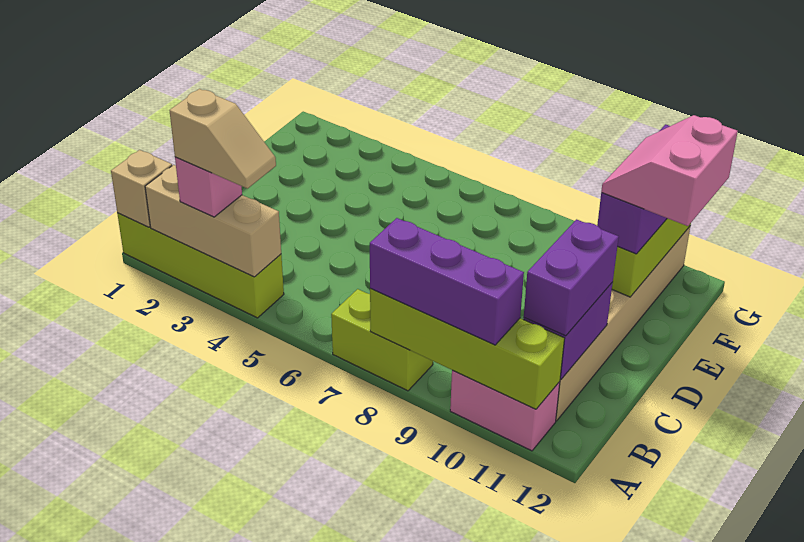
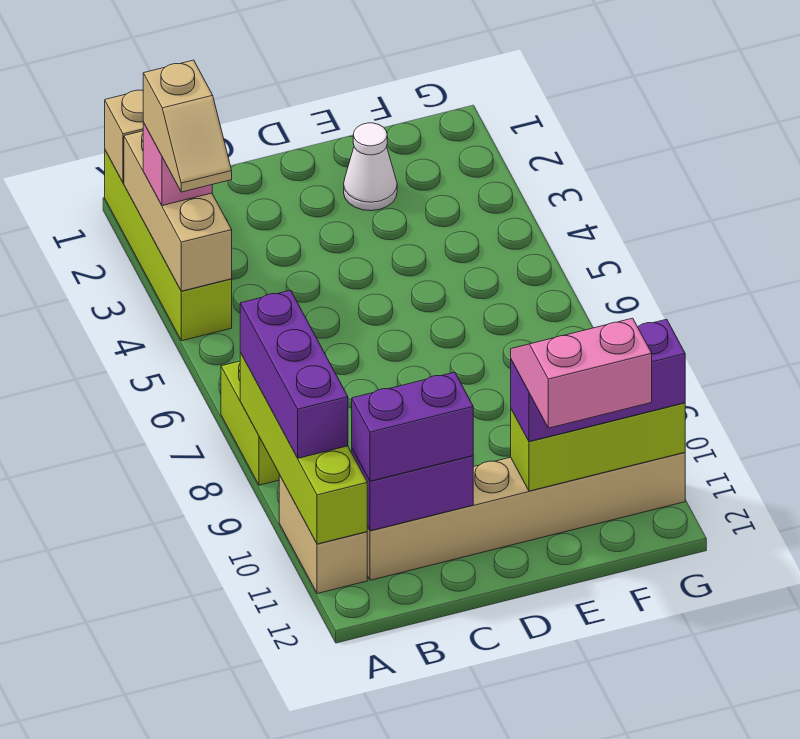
pink brick A10:A11 level 1 -> tan brick A10:A11 level 1
none -> white cone E2 level 1

